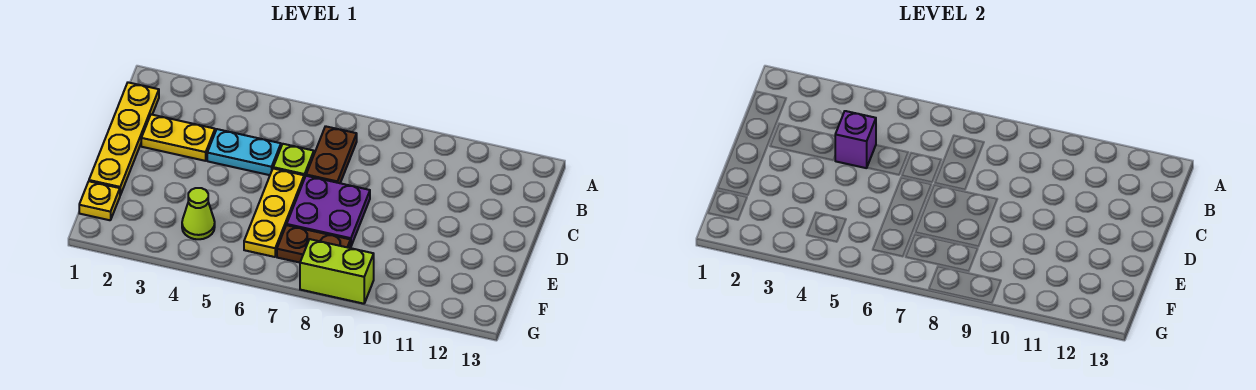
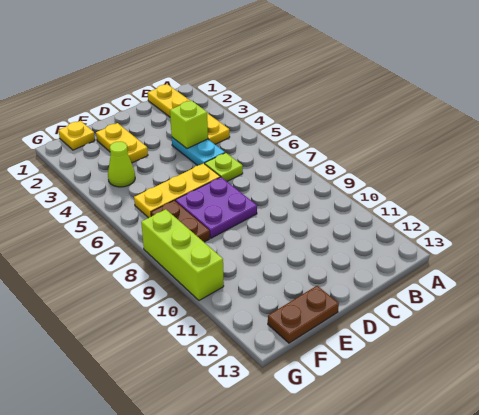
yellow plate B1:E1 level 1 -> yellow plate B1:B4 level 1
brown plate B7:C7 level 1 -> brown plate E13:F13 level 1
yellow plate C2:C3 level 1 -> yellow plate E2:E3 level 1
purple brick C4 level 2 -> lime brick C4 level 2
lime brick G8:G9 level 1 -> lime brick G8:G10 level 1

